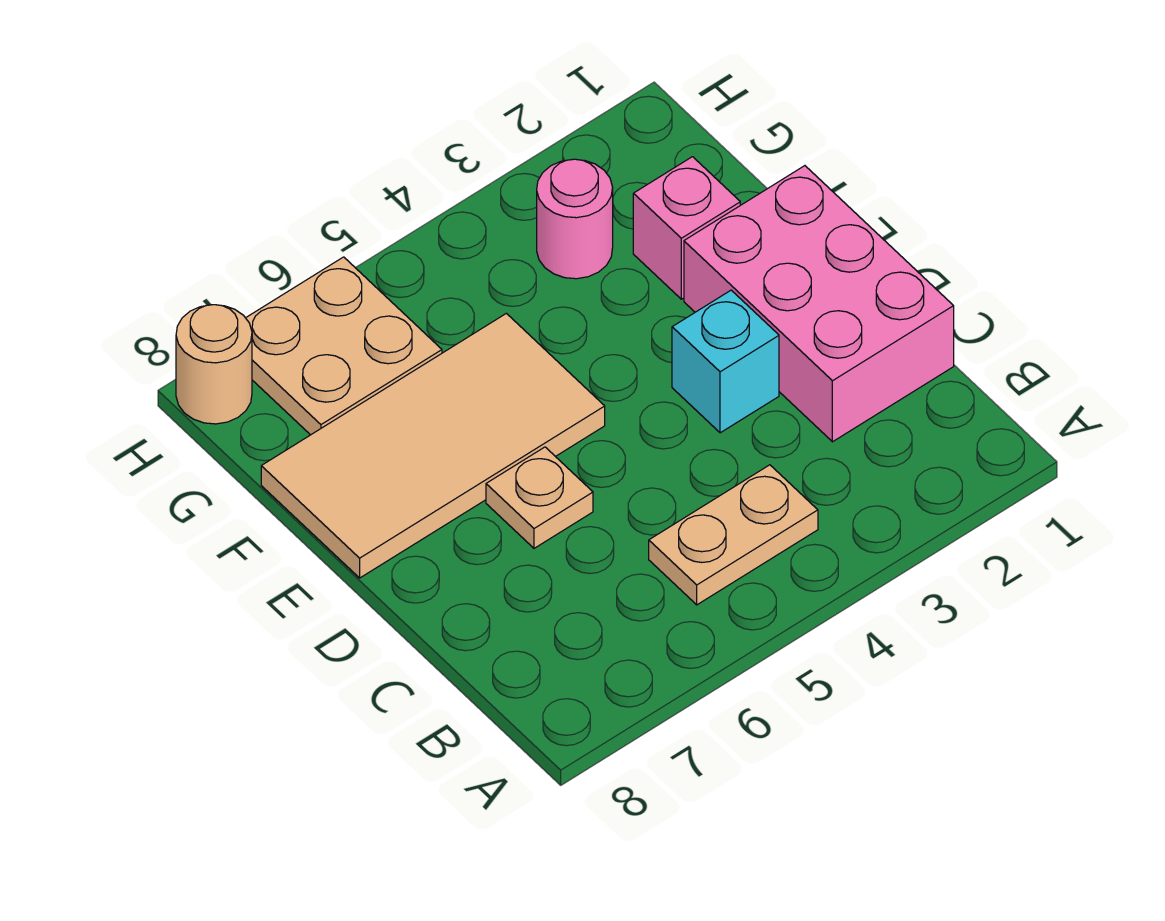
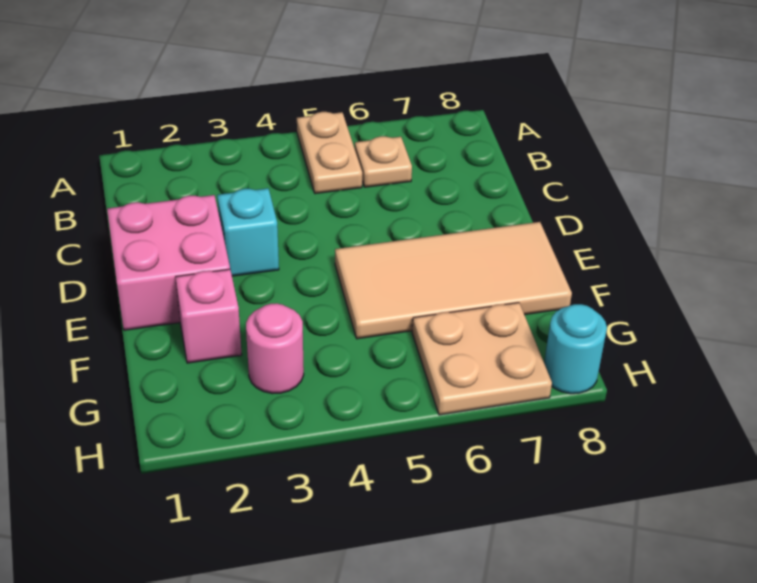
tan plate B4:B5 level 1 -> tan plate A5:B5 level 1
pink brick C1:E2 level 1 -> pink brick D1:E2 level 1
tan plate D6 level 1 -> tan plate B6 level 1
tan round brick H8 level 1 -> cyan round brick H8 level 1

